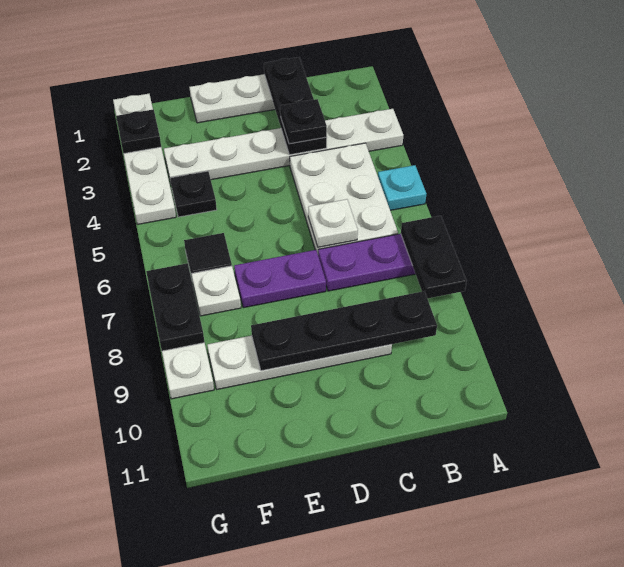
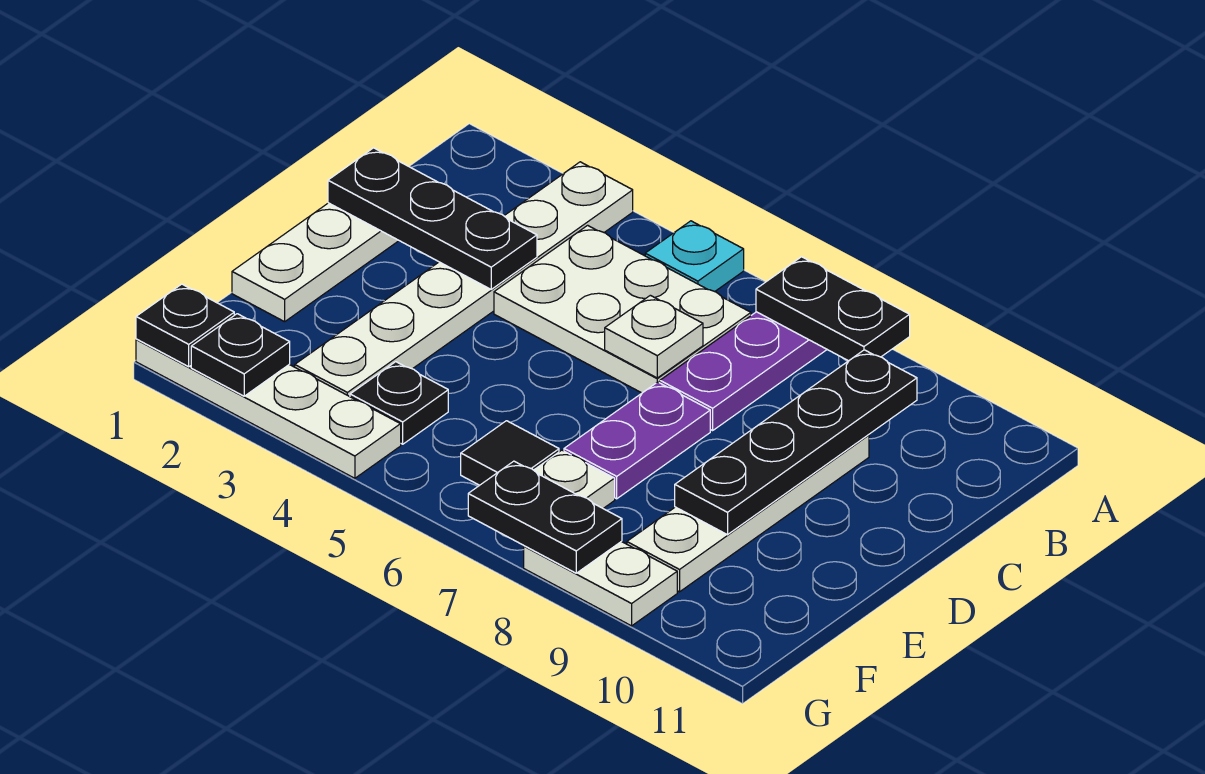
black plate C3 level 3 -> black plate G1 level 2

